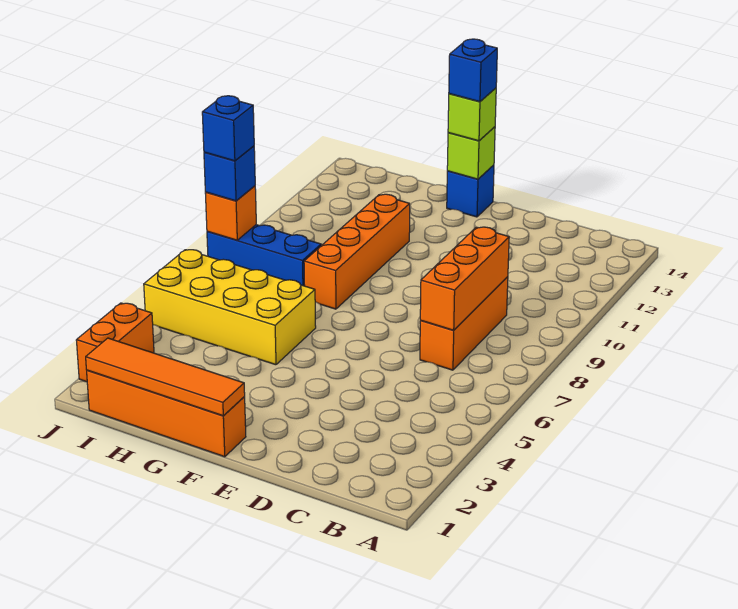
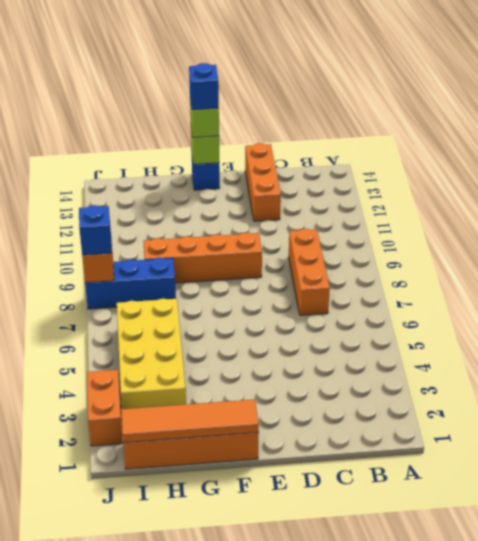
orange brick C7:C9 level 2 -> orange brick D12:D14 level 1
yellow brick G5:J6 level 1 -> yellow brick H3:I6 level 1
orange brick G8:G11 level 1 -> orange brick E9:H9 level 1
blue brick J8 level 4 -> none

